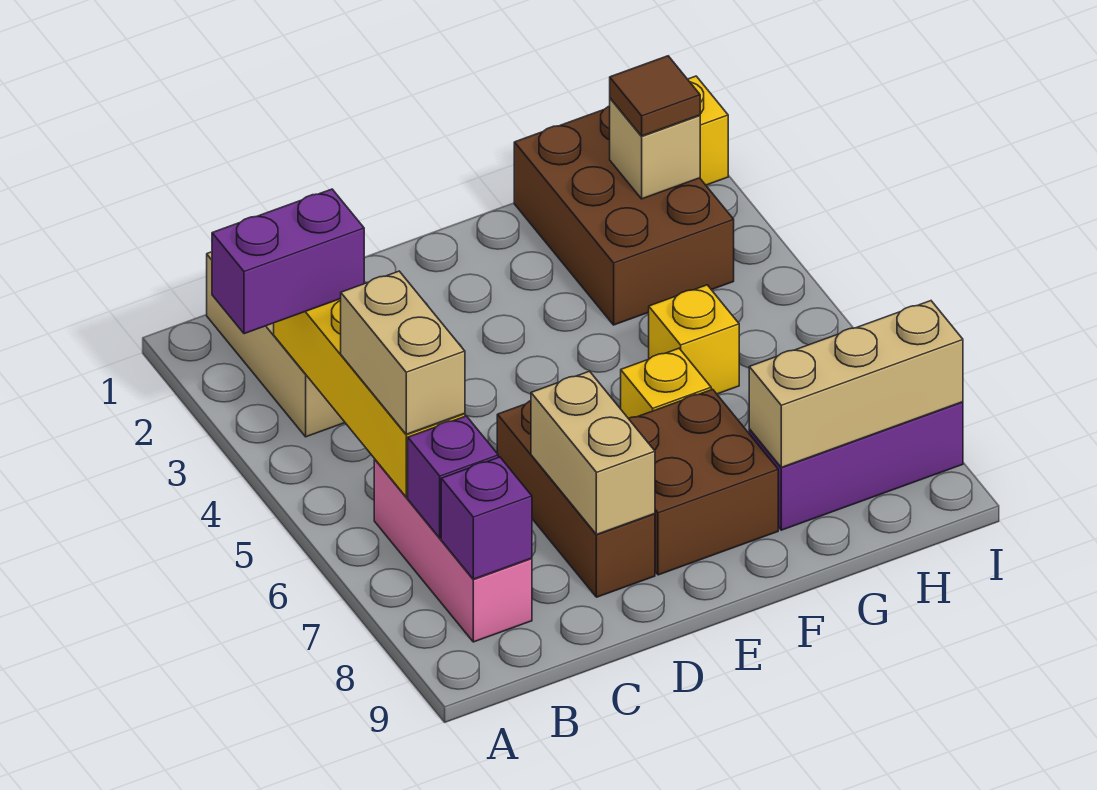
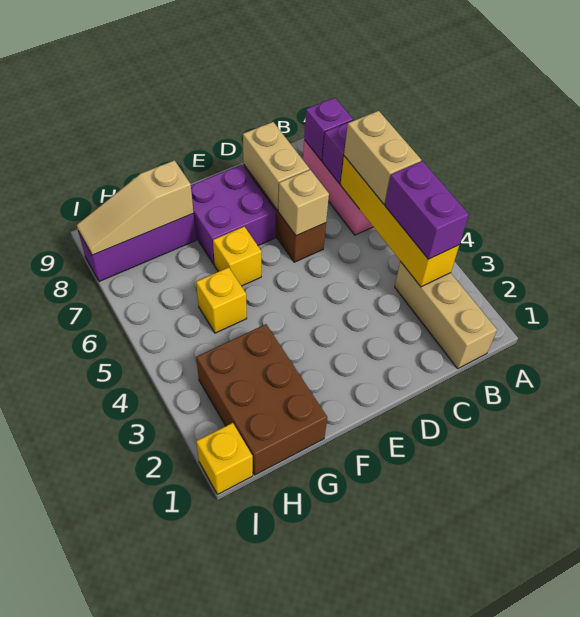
purple brick A3:B3 level 3 -> purple brick B3:B4 level 3
brown brick E7:F8 level 1 -> purple brick E7:F8 level 1
tan brick G8:I8 level 2 -> tan slope G8:I8 level 2 top G
tan brick H2 level 2 -> tan brick D6 level 2
brown tile H2 level 3 -> none

